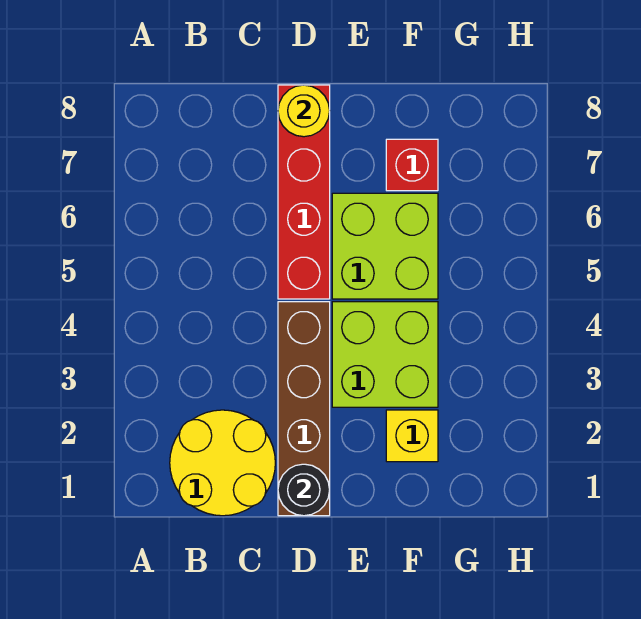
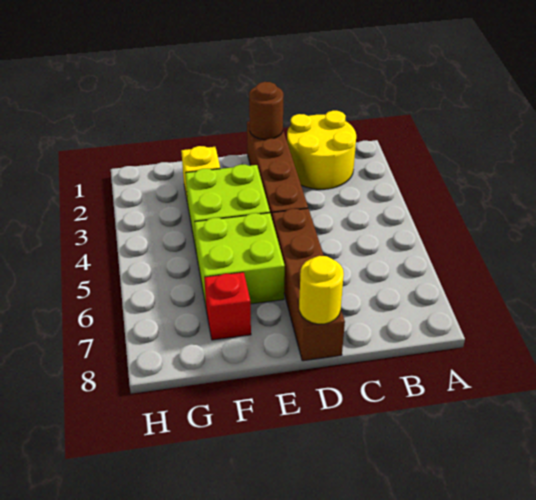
black round brick D1 level 2 -> brown round brick D1 level 2
red brick D5:D8 level 1 -> brown brick D5:D8 level 1

